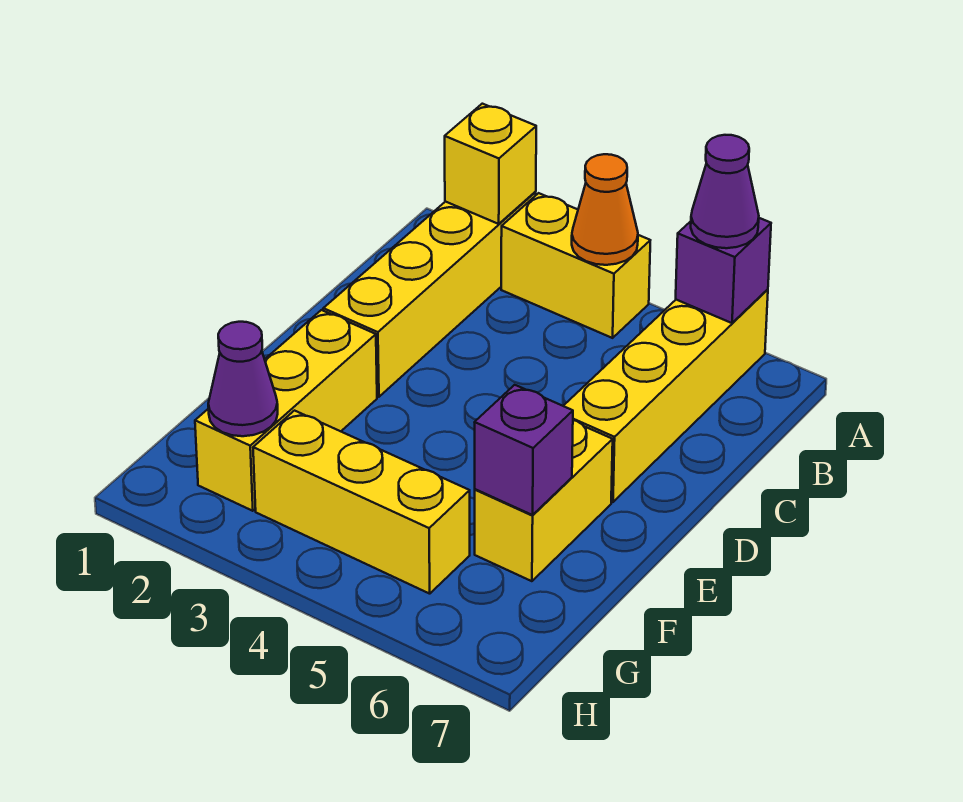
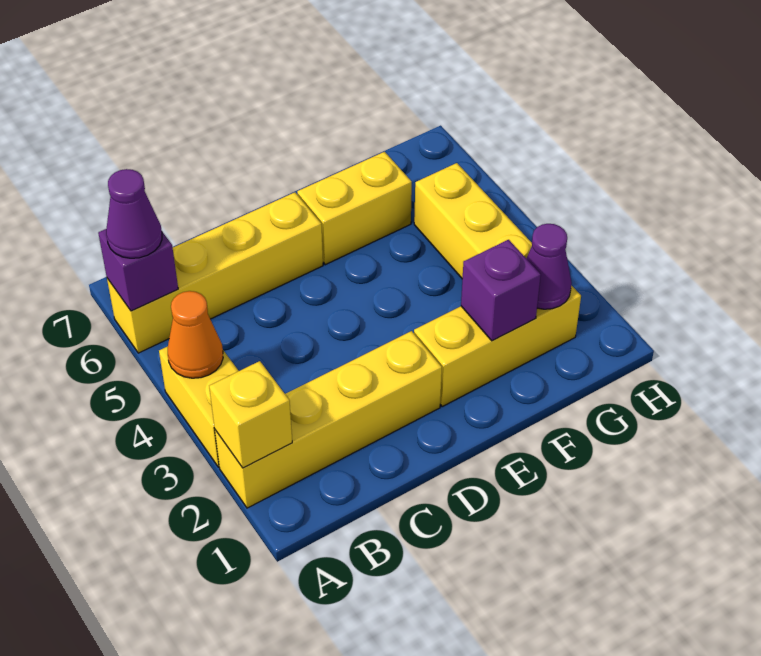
purple brick F6 level 2 -> purple brick F2 level 2

